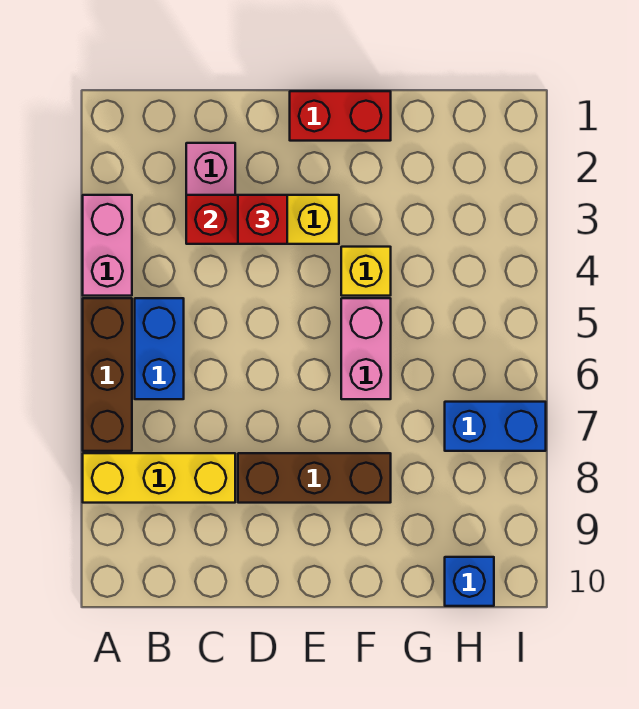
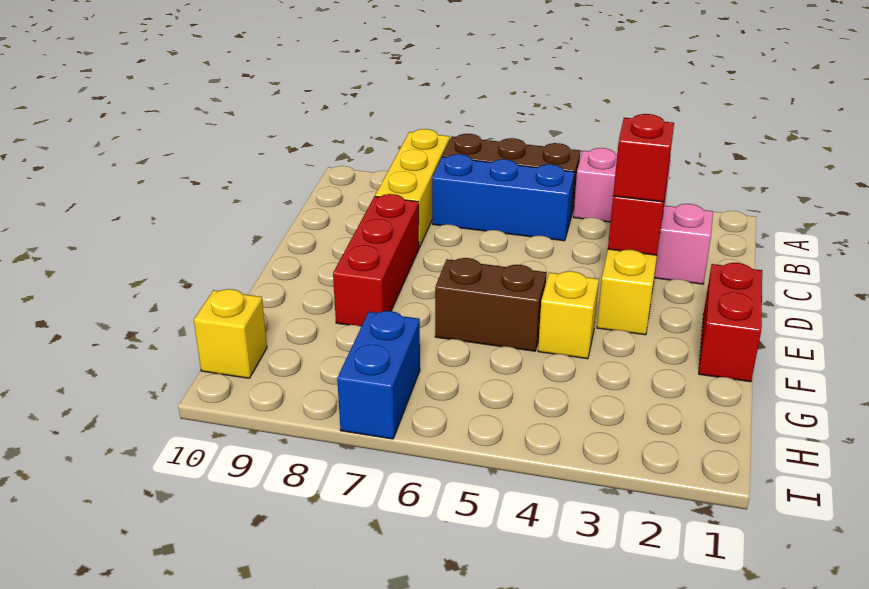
blue brick B5:B6 level 1 -> blue brick B5:B7 level 1
brown brick D8:F8 level 1 -> red brick D8:F8 level 1
pink brick F5:F6 level 1 -> brown brick F5:F6 level 1
blue brick H10 level 1 -> yellow brick H10 level 1

